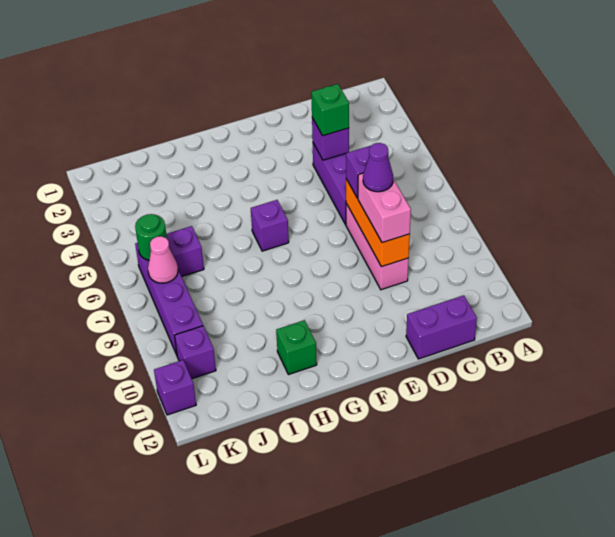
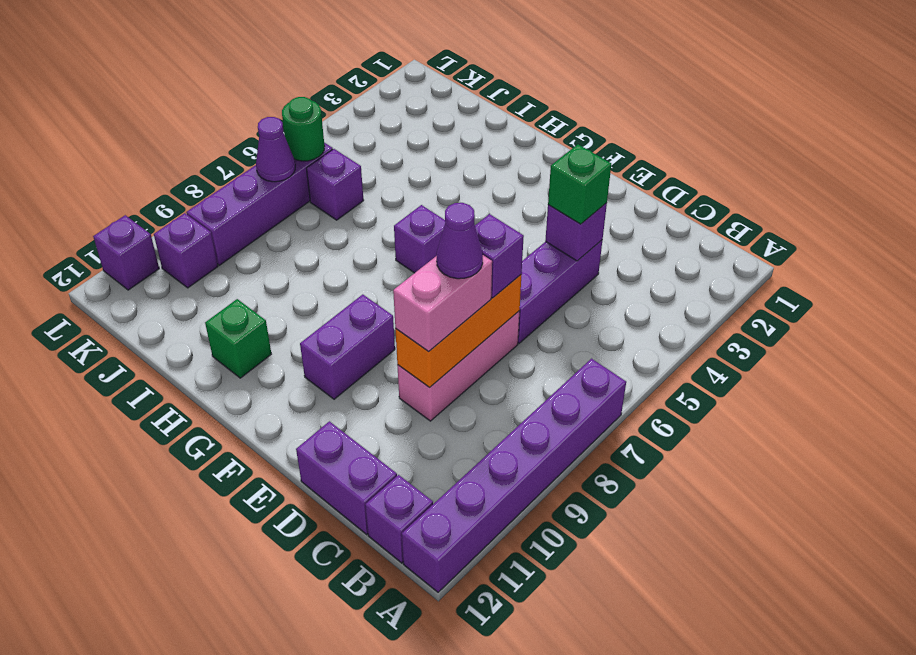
none -> purple brick A7:A12 level 1
none -> purple brick B12 level 1
none -> purple brick F9:F10 level 1
pink cone K7 level 2 -> purple cone K7 level 2

